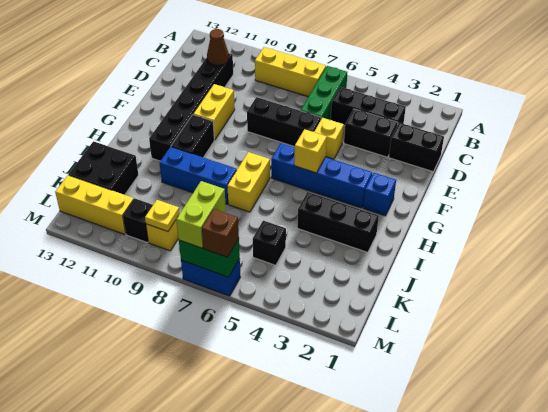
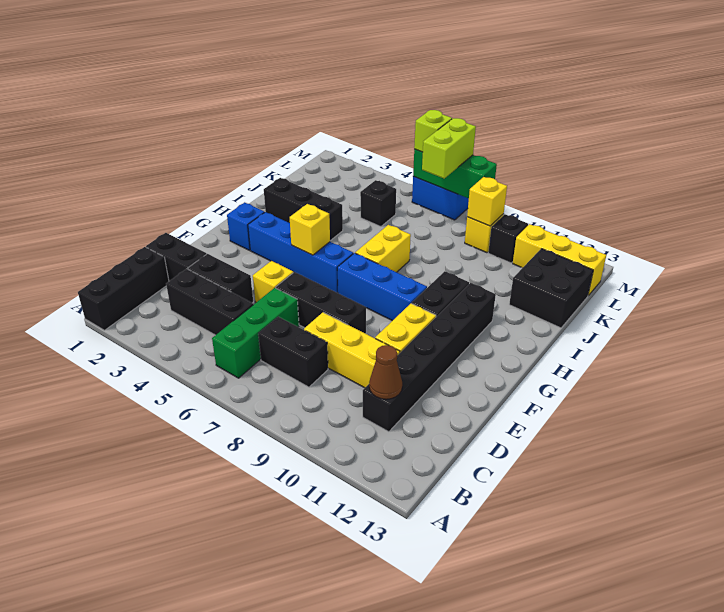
none -> black brick A1:C1 level 1
yellow brick B7:B9 level 1 -> yellow brick D8:D10 level 1
none -> black brick C7:C8 level 1
blue brick I8:I10 level 1 -> blue brick G7:G9 level 1
yellow plate L9 level 2 -> yellow brick L9 level 2
green brick M6:M7 level 2 -> green brick M6:M8 level 2
brown brick M6 level 3 -> lime brick M6 level 3

